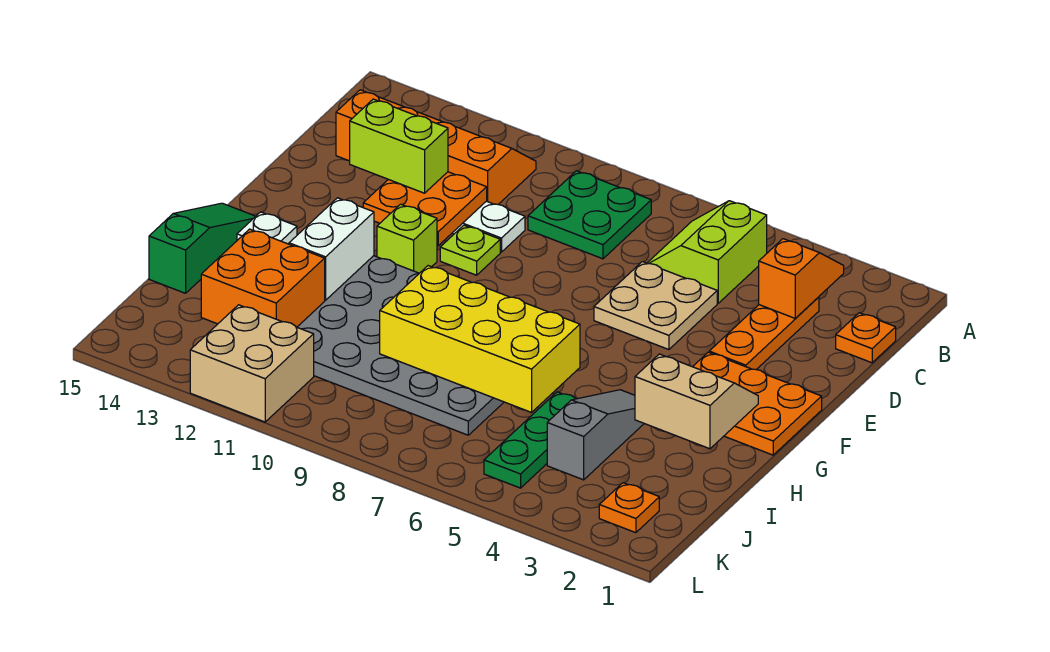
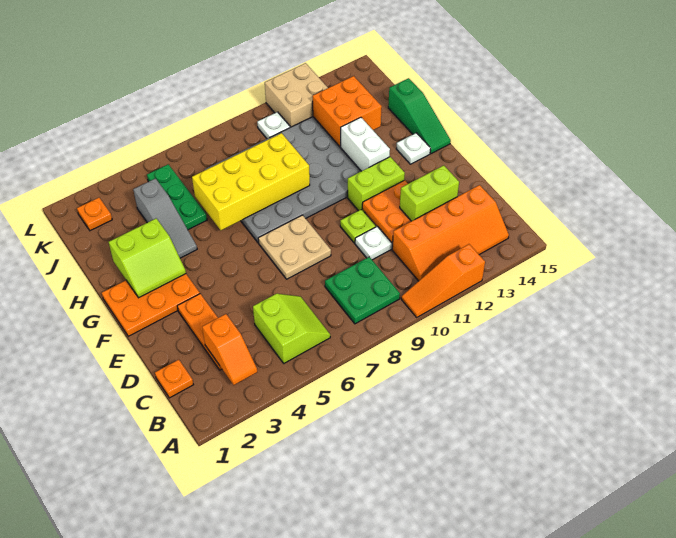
none -> orange slope A10:A12 level 1 top 12
tan plate D5:E6 level 1 -> tan plate E7:F8 level 1
lime brick F11 level 1 -> lime brick F11:F12 level 1
tan slope G2:H3 level 2 top H -> lime slope G2:H3 level 2 top H
none -> white plate K10 level 1

